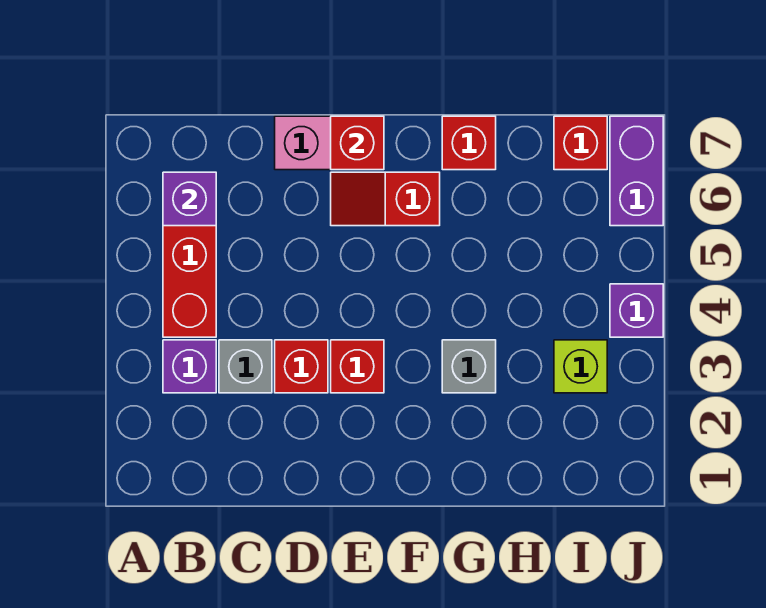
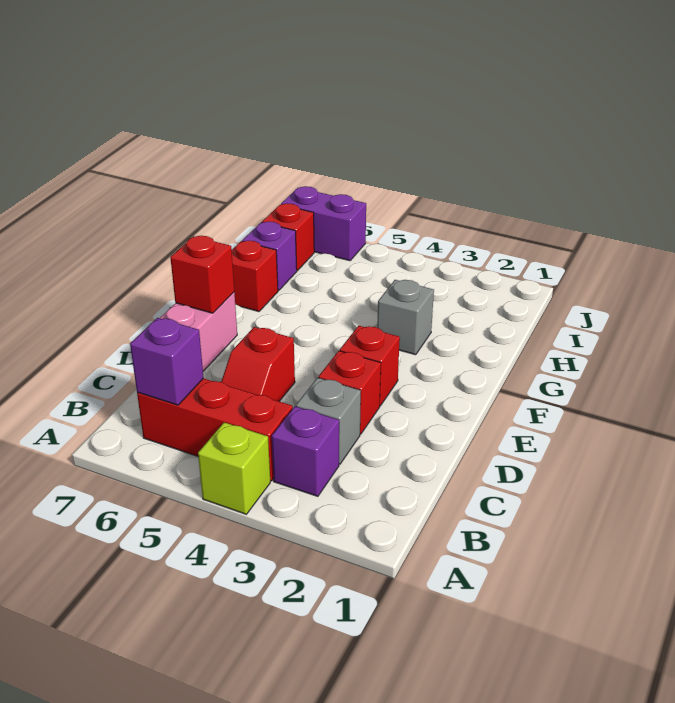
red slope E6:F6 level 1 top F -> red slope C5:D5 level 1 top D
lime brick I3 level 1 -> lime brick A4 level 1
purple brick J4 level 1 -> purple brick H7 level 1

